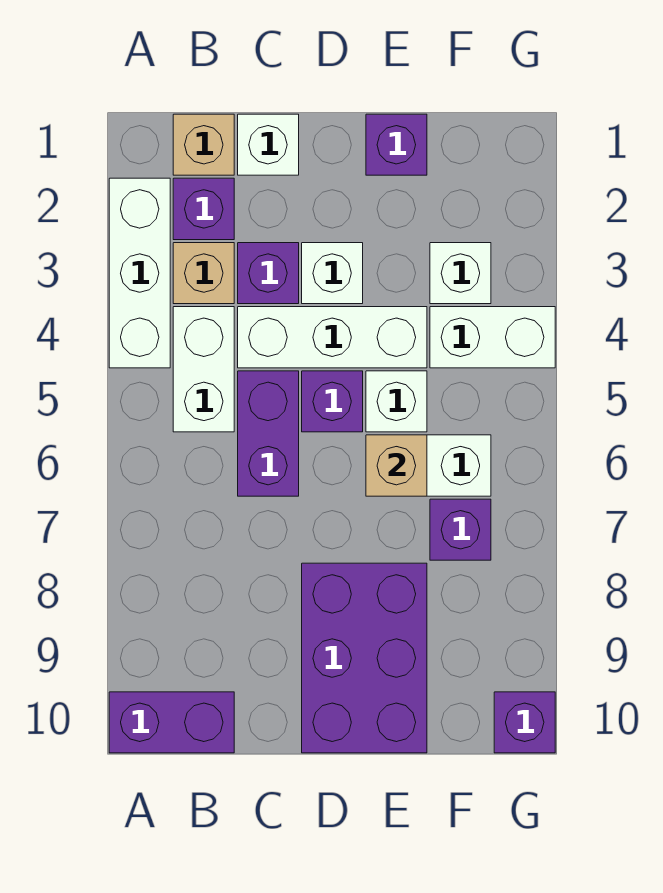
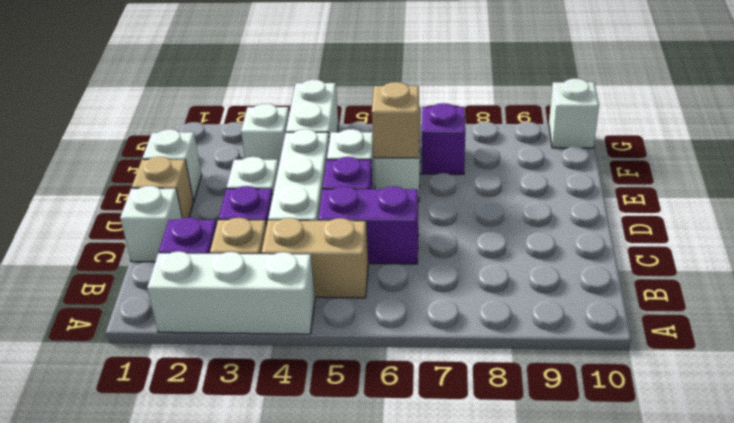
purple brick A10:B10 level 1 -> none
tan brick B1 level 1 -> tan brick D1 level 1
white brick B4:B5 level 1 -> tan brick B4:B5 level 1
purple brick D8:E10 level 1 -> none
purple brick E1 level 1 -> white brick E1 level 1
purple brick G10 level 1 -> white brick G10 level 1

